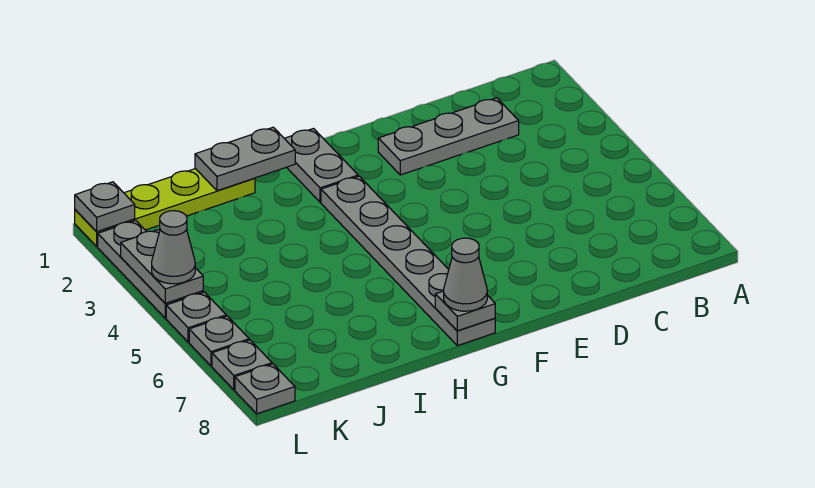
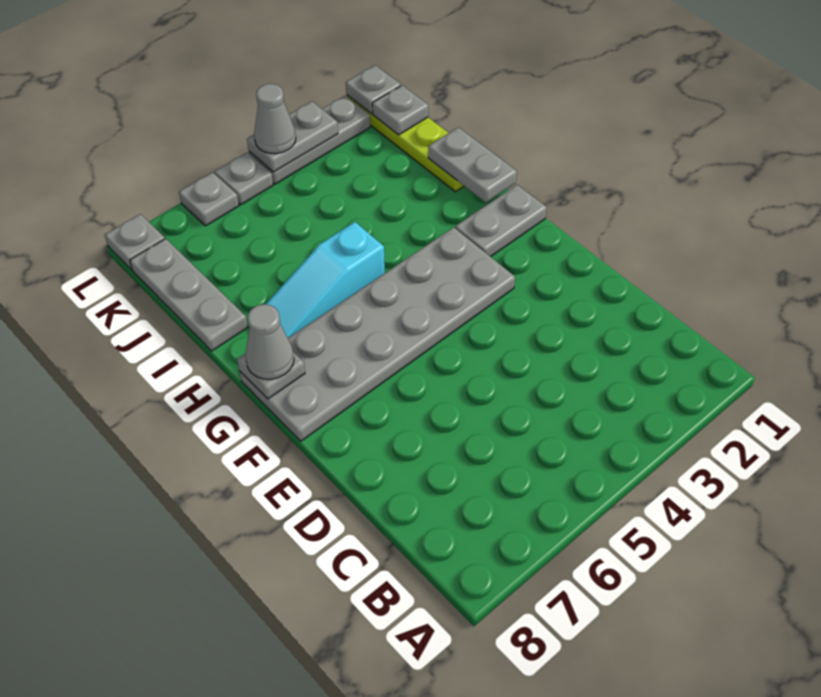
grey plate C2:E2 level 1 -> grey plate I8:K8 level 1
grey plate G3:G8 level 1 -> grey plate F3:G8 level 1
none -> cyan slope H5:H7 level 1 top 5
grey plate L7 level 1 -> grey plate K1 level 2

